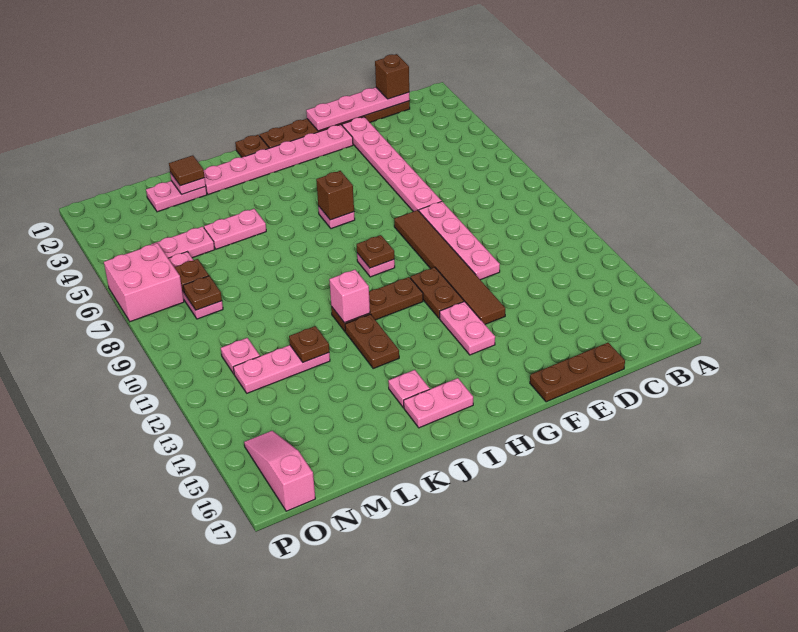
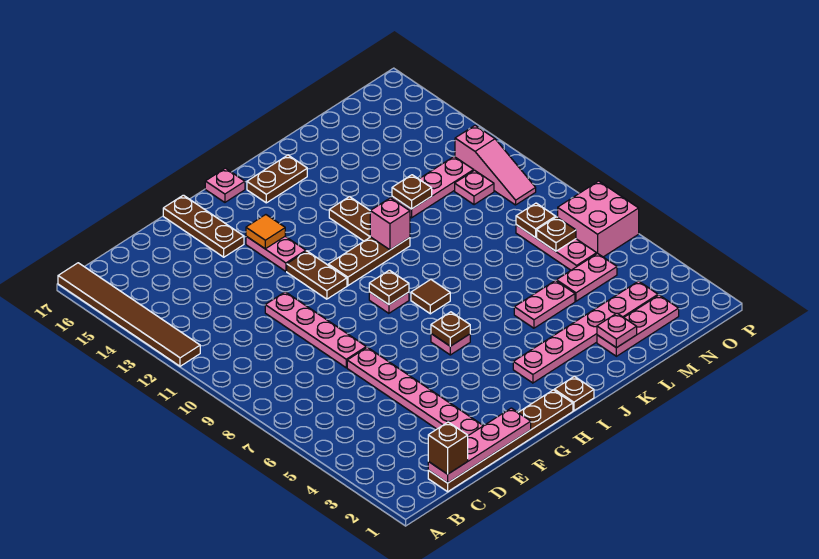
brown plate D17:F17 level 1 -> brown plate F15:F17 level 1
pink plate F2:K2 level 1 -> pink plate I3:N3 level 1
brown tile F8:F13 level 1 -> brown tile A12:A17 level 1
none -> orange tile G14 level 2
brown brick H6 level 2 -> brown plate H6 level 2
pink plate I16:J16 level 1 -> brown plate I16:J16 level 1
pink plate J15 level 1 -> pink plate H17 level 1
pink plate L2:M2 level 1 -> pink plate L2:N2 level 1
brown tile L2 level 3 -> brown tile I8 level 1
pink slope O15:O17 level 1 top 17 -> pink slope O10:O12 level 1 top 12

